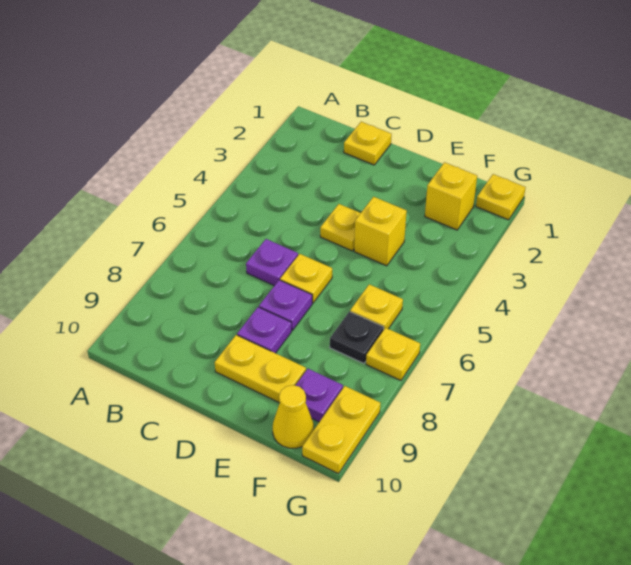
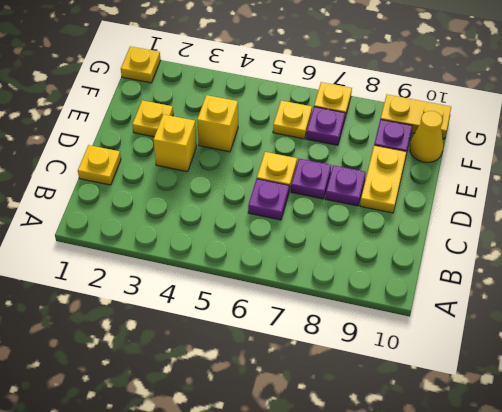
yellow plate D4 level 1 -> yellow plate E2 level 1
yellow brick F2 level 1 -> yellow brick D3 level 1
black plate F7 level 1 -> purple plate F7 level 1

